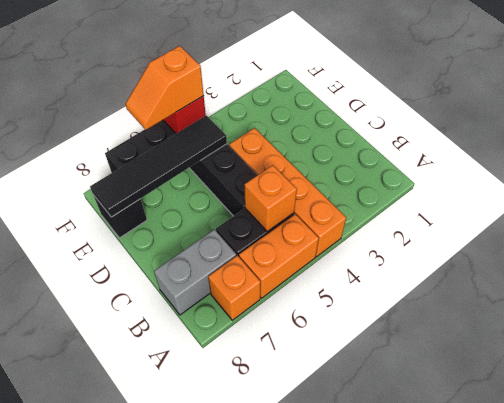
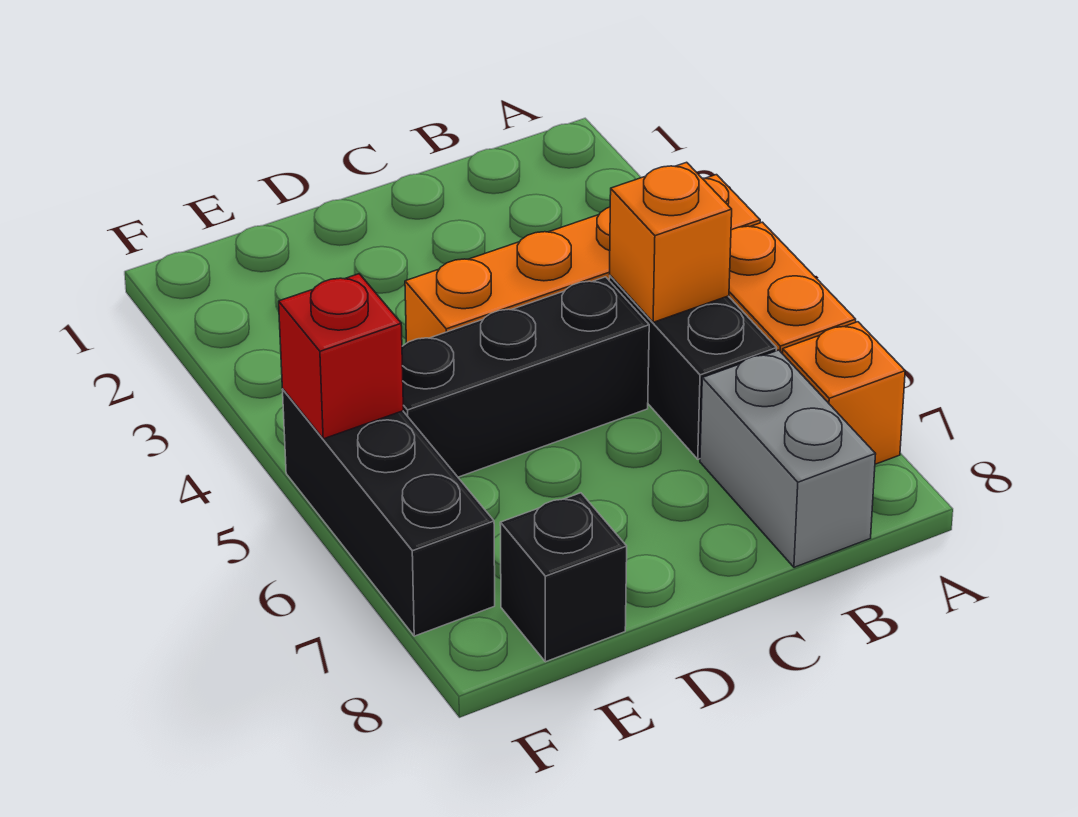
black tile E5:E8 level 2 -> none
orange slope F5:F6 level 3 top 5 -> none

